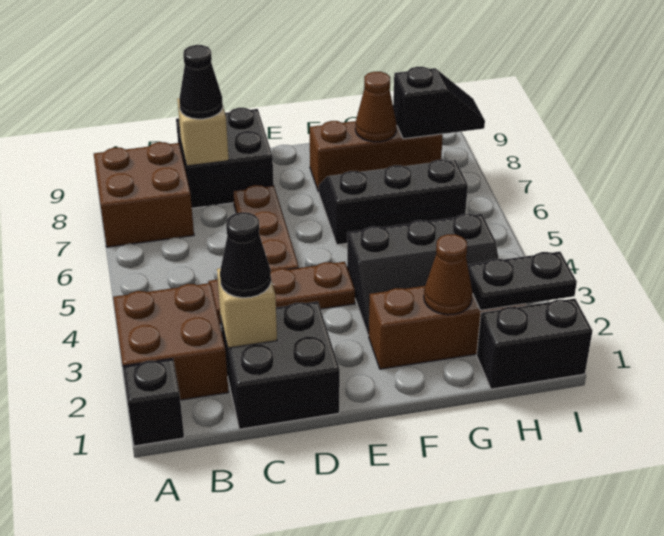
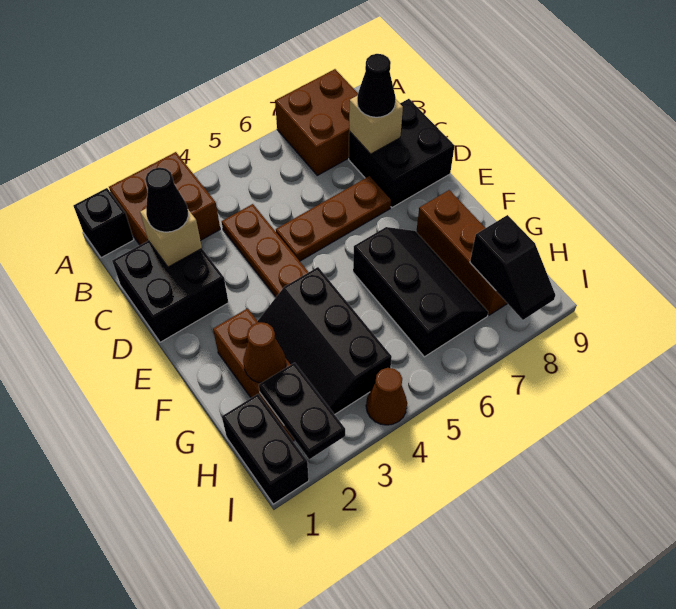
brown cone G8 level 2 -> brown cone I4 level 1

